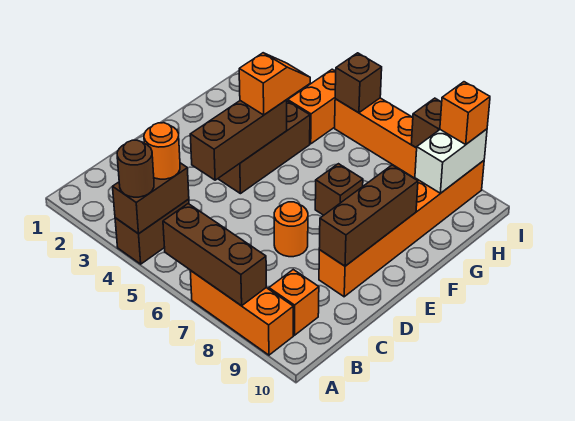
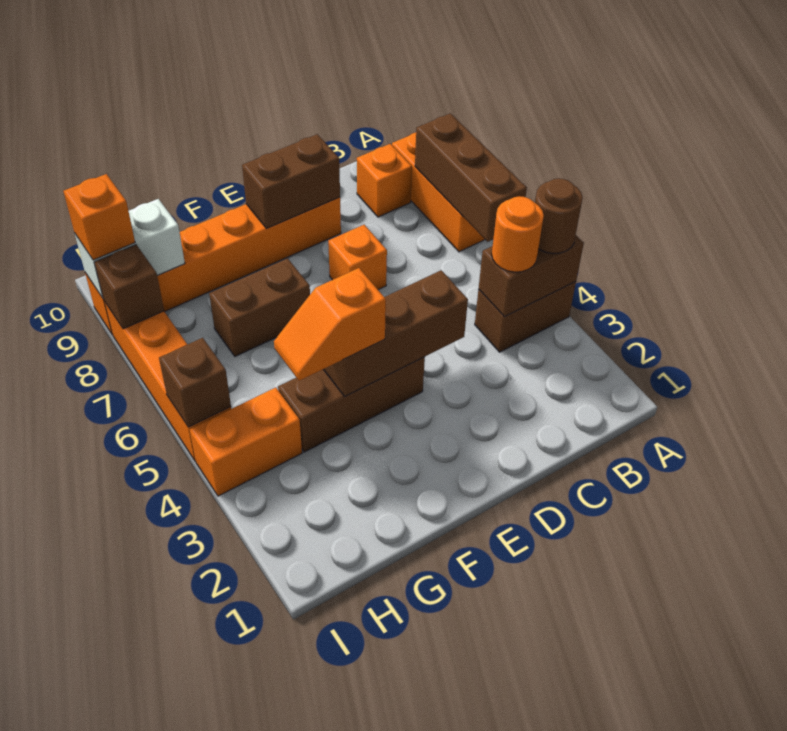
orange round brick D7 level 1 -> orange brick D7 level 1
brown brick D9:F9 level 2 -> brown brick D9:E9 level 2
brown brick F7 level 1 -> brown brick F7:G7 level 1

